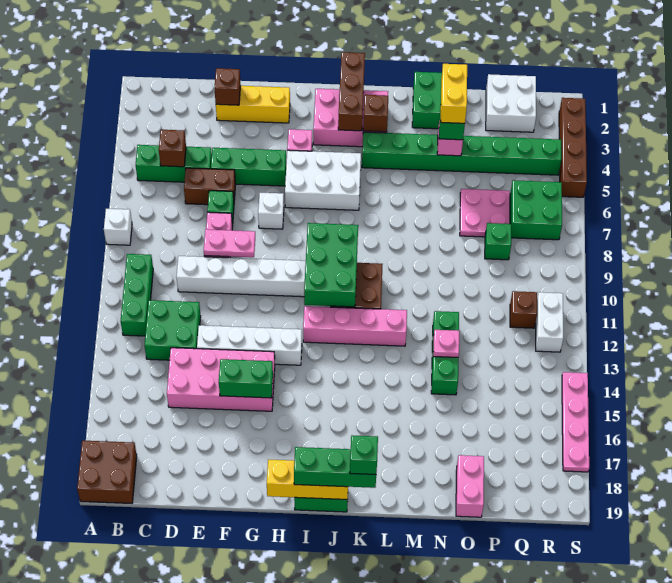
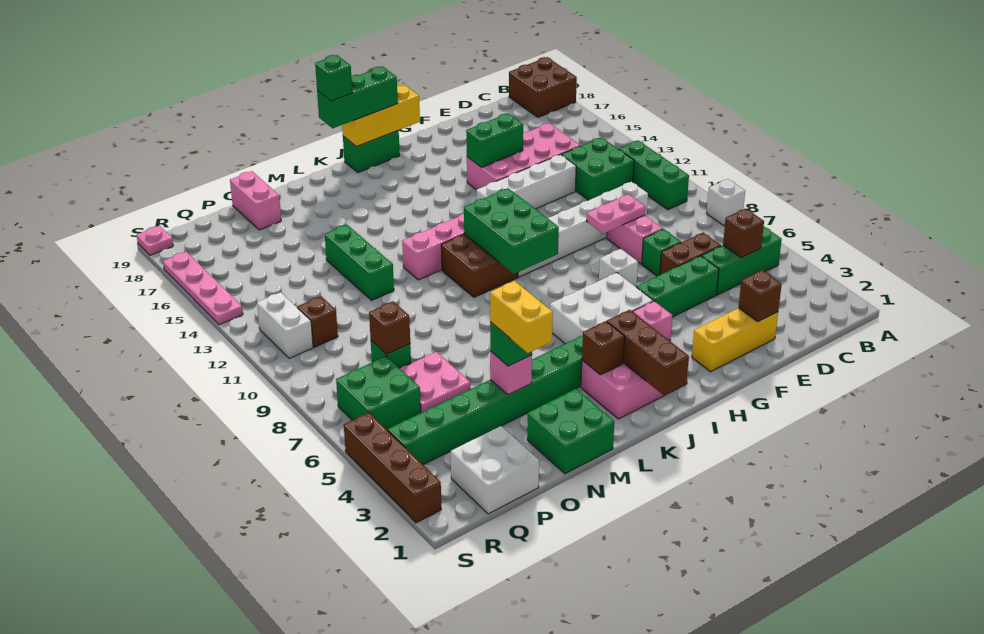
pink plate N13 level 2 -> pink plate S19 level 1
none -> brown brick P8 level 2

